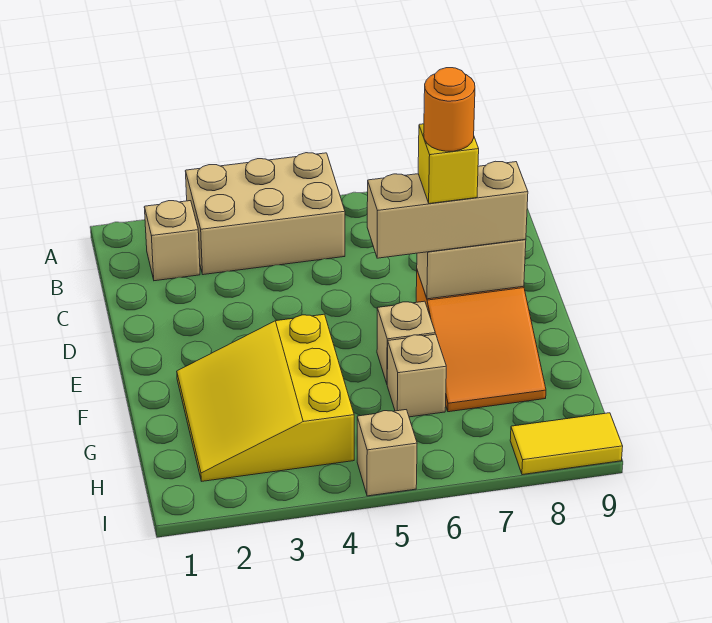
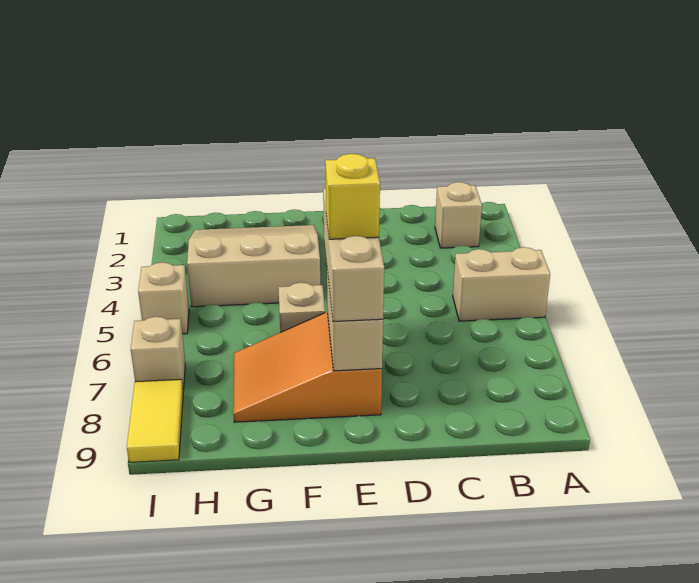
tan brick A3:B5 level 1 -> tan brick A5:B5 level 1
orange round brick E7 level 5 -> none
yellow slope F2:H4 level 1 top 4 -> tan slope F2:H4 level 1 top 4
tan brick G6 level 1 -> tan brick I7 level 1

